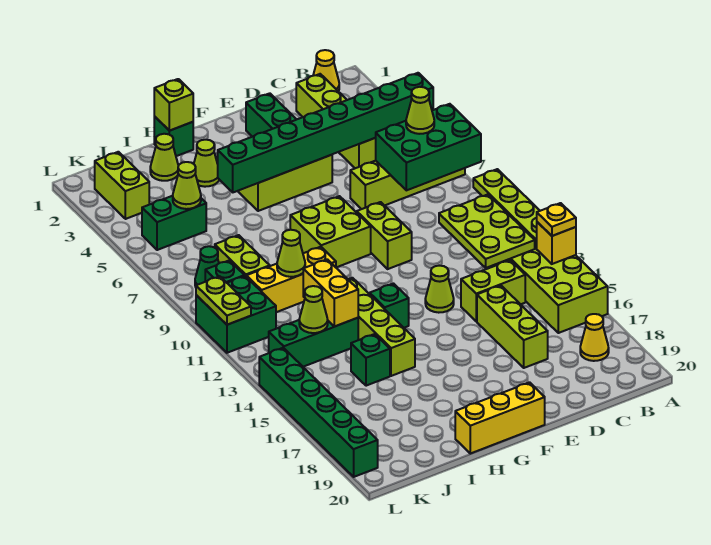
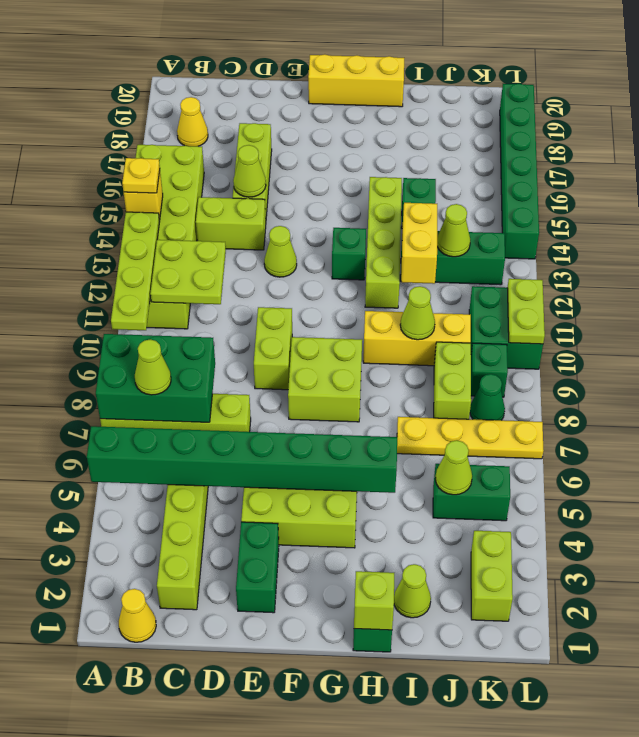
lime plate B11:C13 level 2 -> lime plate B11:C12 level 2
lime cone H3 level 1 -> lime cone D15 level 2
none -> yellow plate I7:L7 level 1

